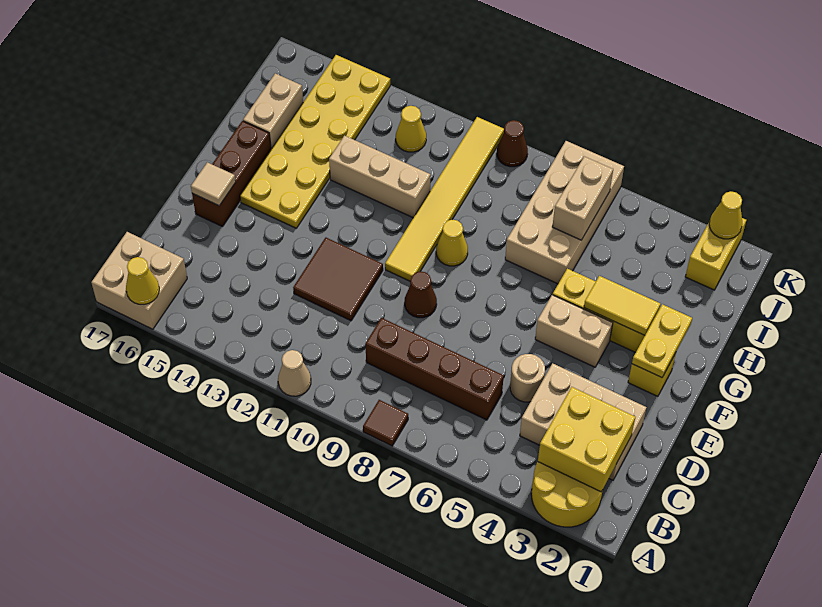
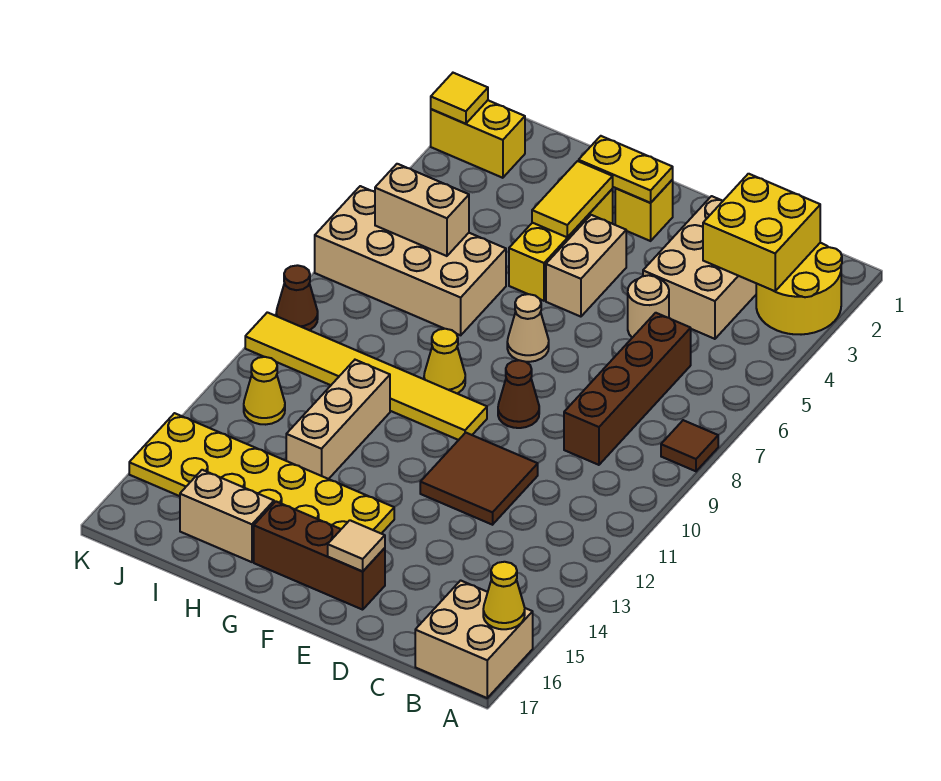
tan cone A11 level 1 -> tan cone F7 level 1
yellow cone K2 level 2 -> yellow tile K2 level 2

